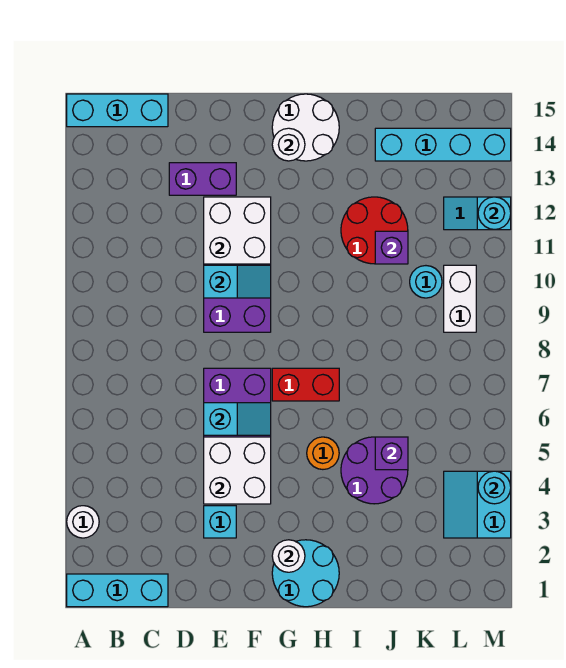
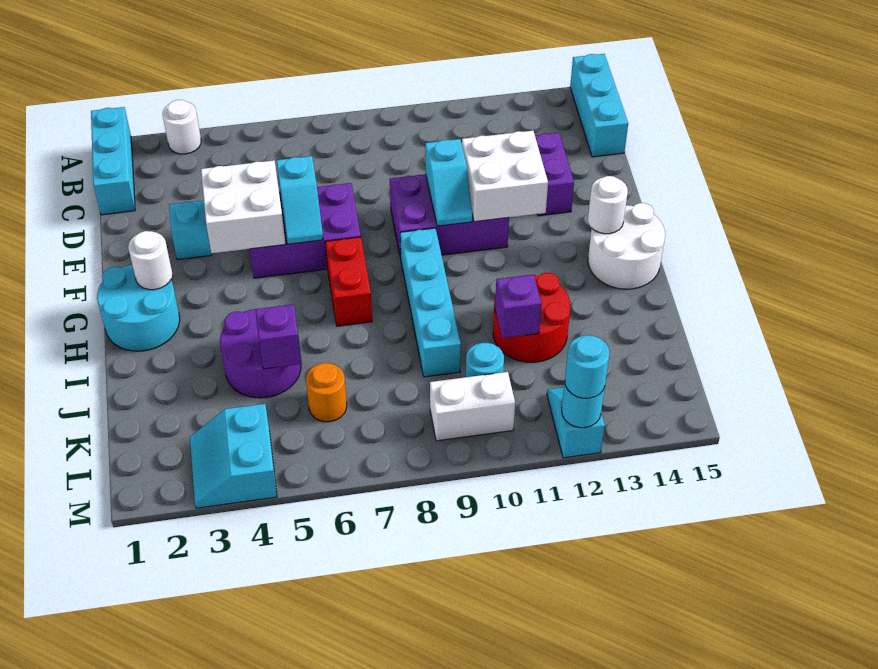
orange round brick H5 level 1 -> orange round brick K6 level 1
cyan brick J14:M14 level 1 -> cyan brick G9:J9 level 1
cyan slope L3:M4 level 1 top M -> cyan slope L3:M4 level 1 top 4
cyan round brick M4 level 2 -> cyan round brick M12 level 3

